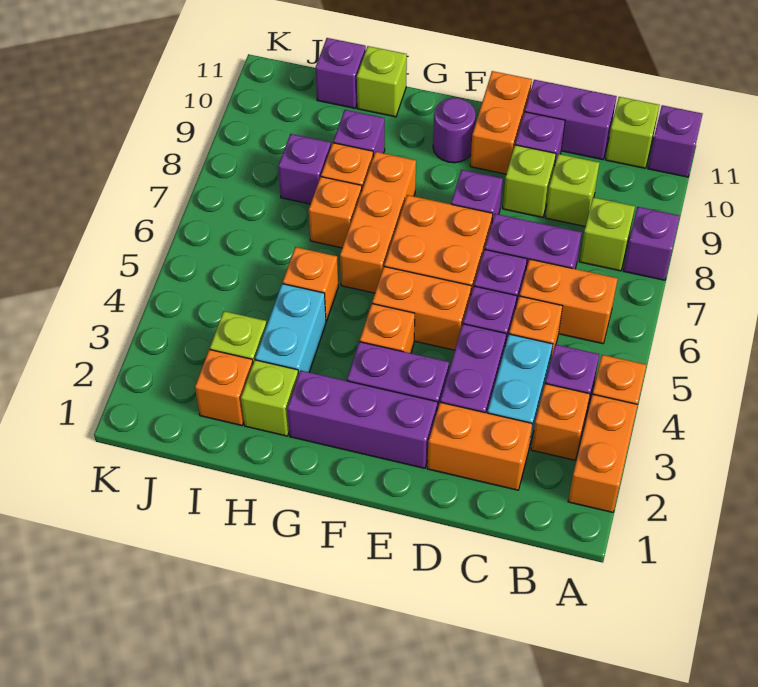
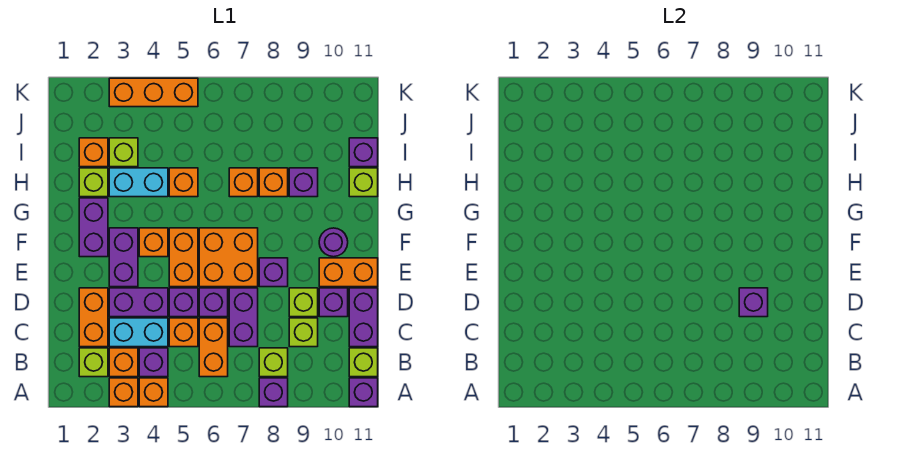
orange brick A2:A3 level 1 -> orange brick A3 level 1
none -> lime brick B2 level 1
purple brick E2:G2 level 1 -> purple brick F2:G2 level 1
orange brick G6:G8 level 1 -> orange brick K3:K5 level 1
purple brick I8 level 1 -> purple brick D9 level 2

